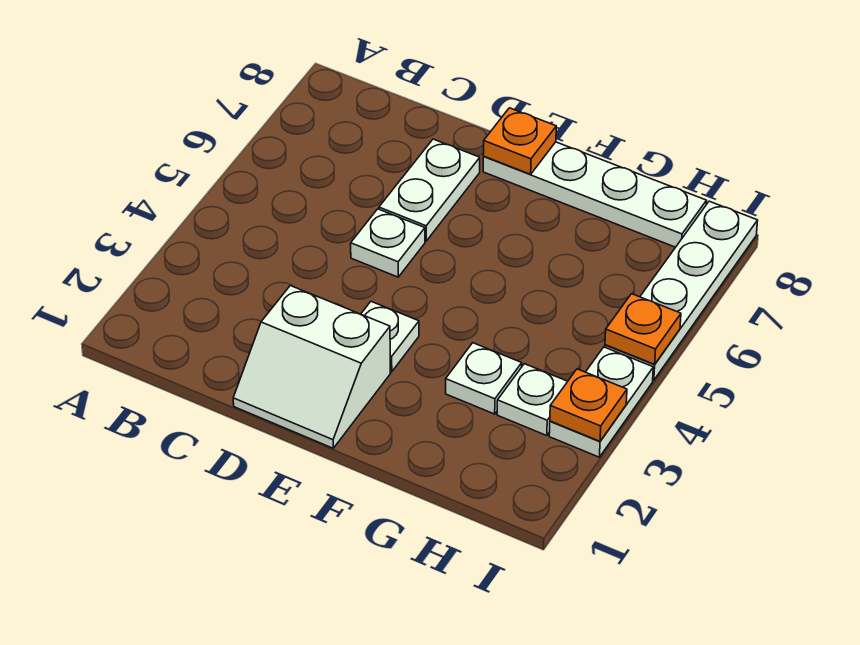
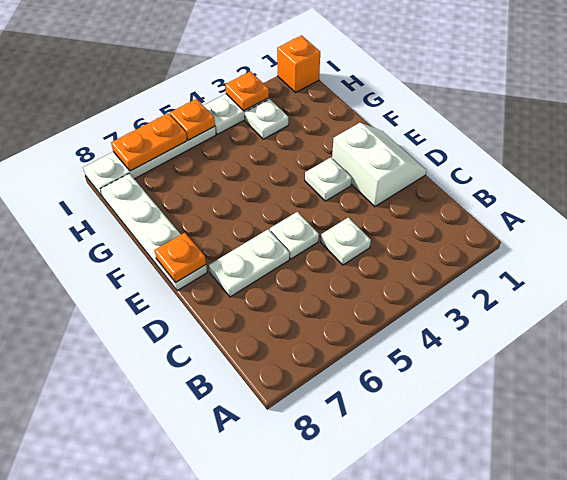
white plate G3 level 1 -> white plate C4 level 1
none -> orange brick I1 level 1
none -> orange plate I6:I7 level 2

